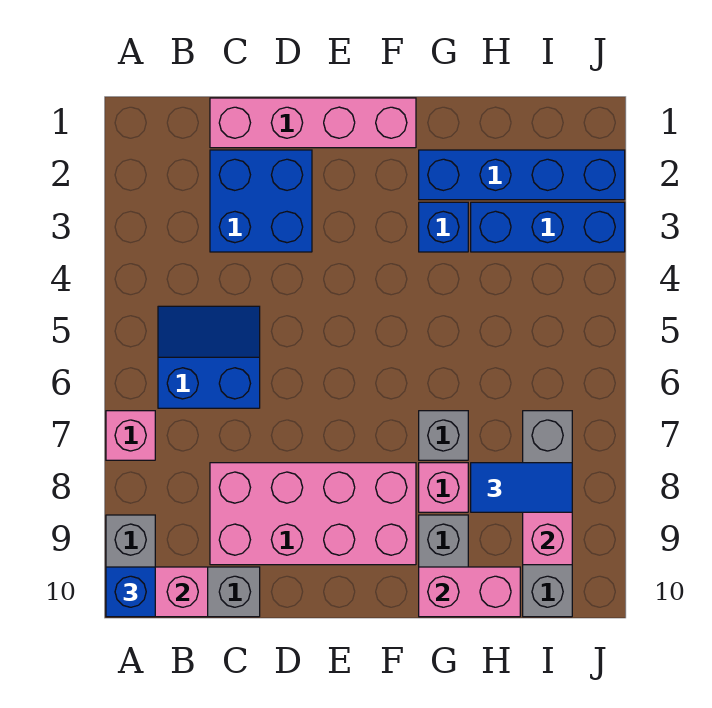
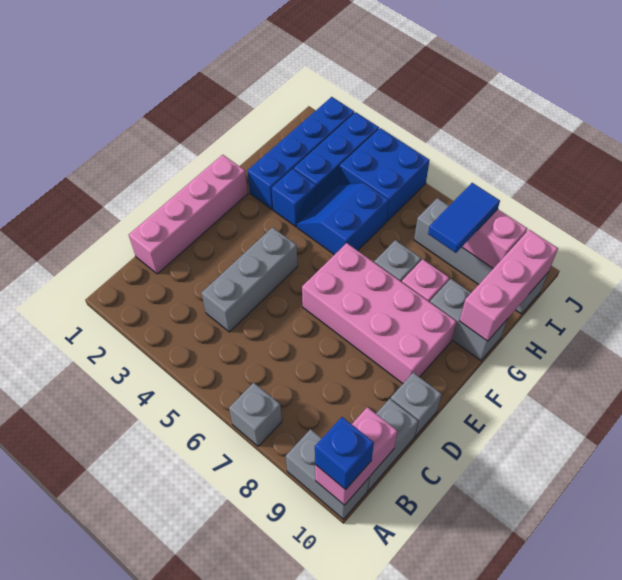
pink brick A7 level 1 -> grey brick A7 level 1
blue slope B5:C6 level 1 top 6 -> blue slope G4:H5 level 1 top 5
blue brick C2:D3 level 1 -> blue brick I4:J5 level 1
none -> grey brick C4:E4 level 1
pink brick C8:F9 level 1 -> pink brick E6:F9 level 1
none -> grey brick D10 level 1
pink brick G10:H10 level 2 -> pink brick G10:I10 level 2

